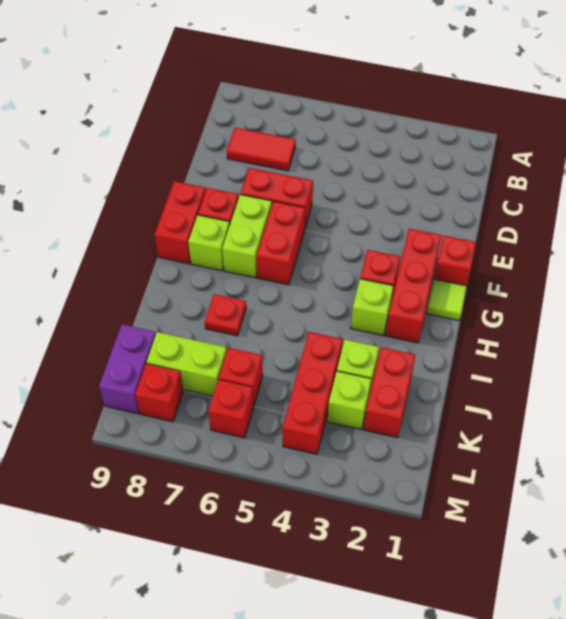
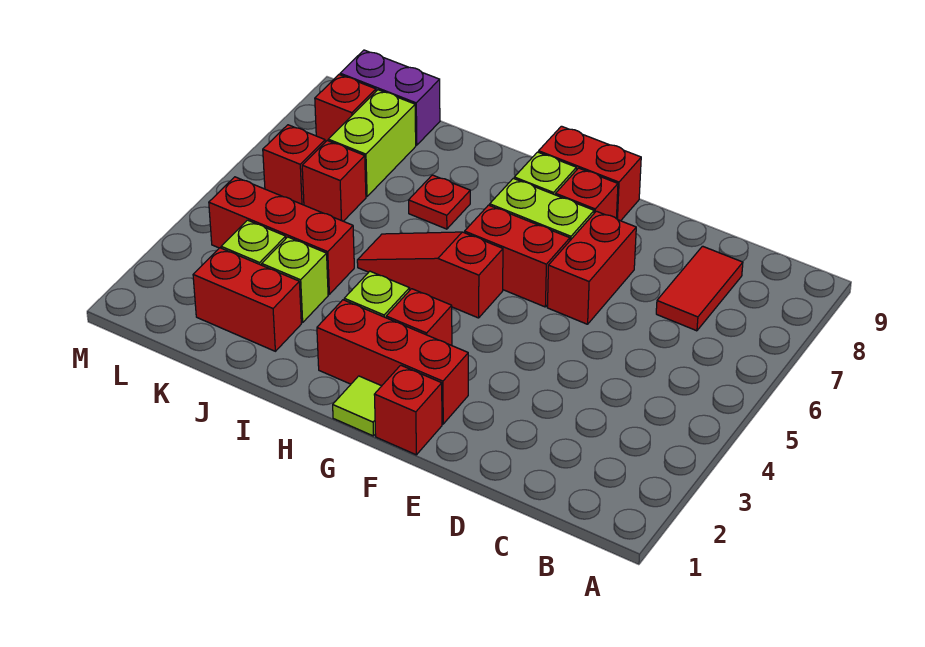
none -> red slope G5:I5 level 1 top G

